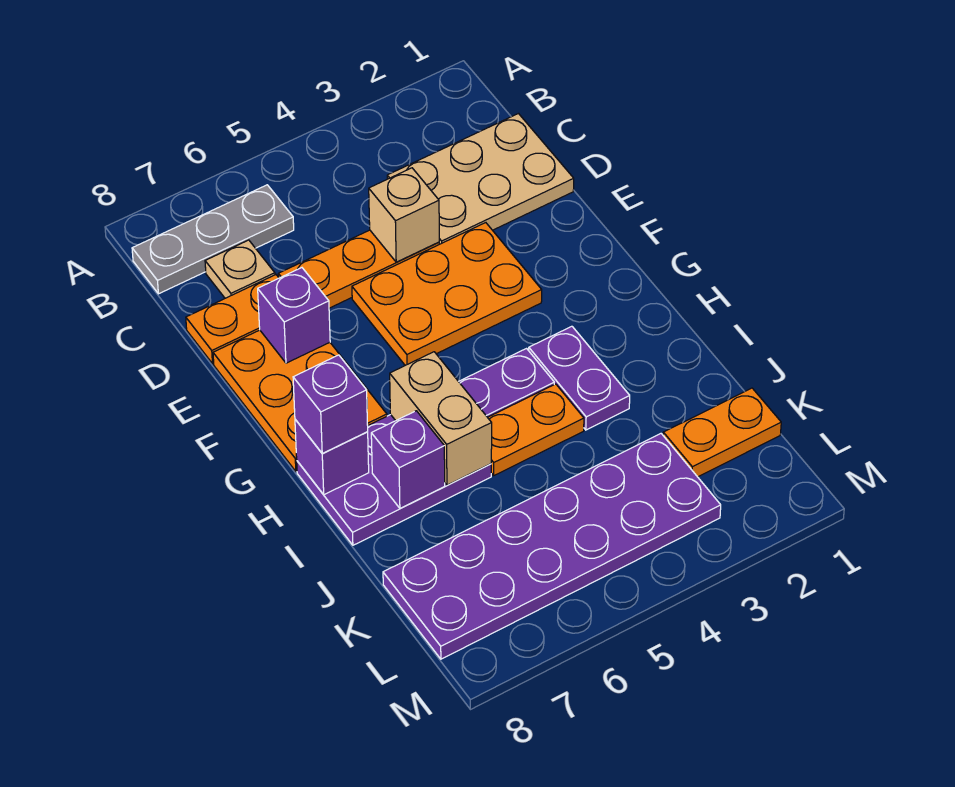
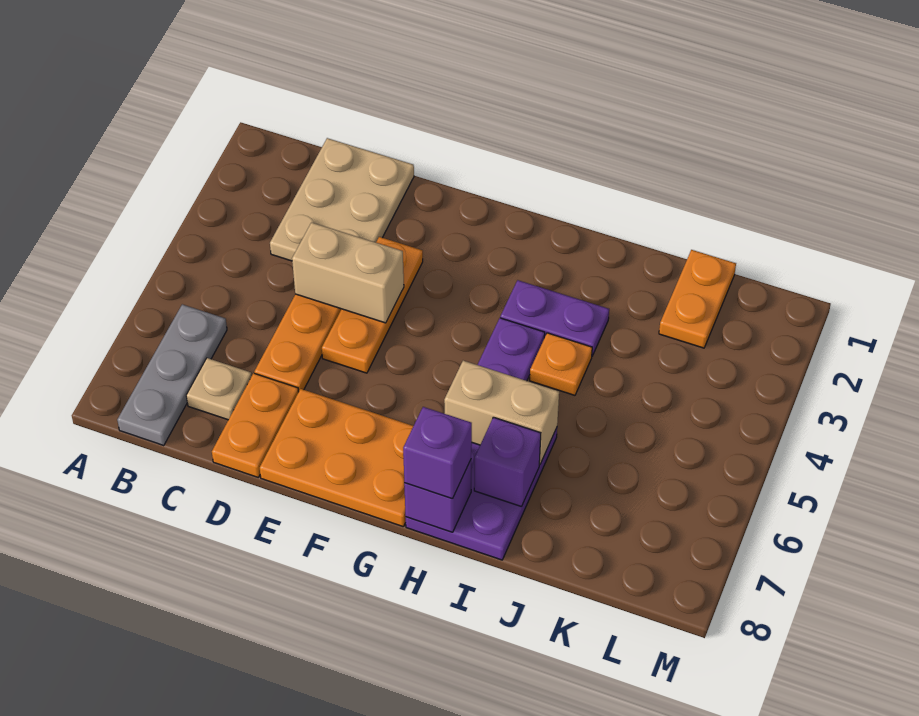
tan brick D4 level 2 -> tan brick D4:E4 level 2
orange plate E3:F5 level 1 -> orange plate E3:E5 level 1
purple brick E7 level 2 -> none
orange plate I4:I5 level 1 -> orange plate I4 level 1
purple plate K3:L8 level 1 -> none

